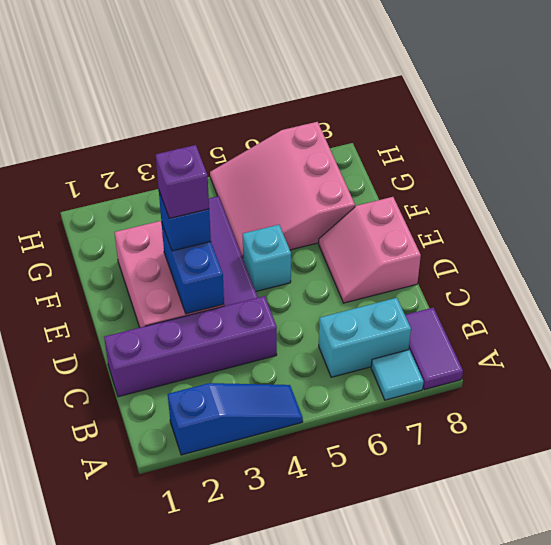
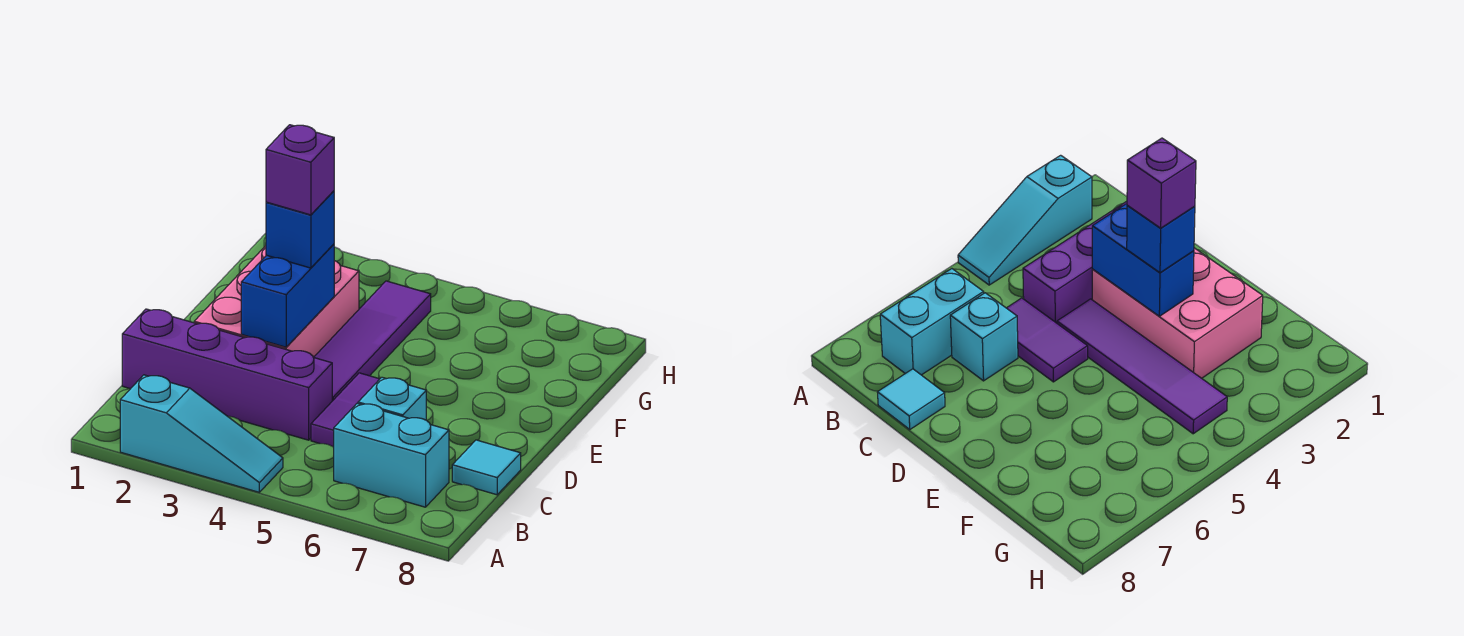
blue slope A2:A4 level 1 top 2 -> cyan slope A2:A4 level 1 top 2
cyan tile A7 level 1 -> cyan tile C8 level 1
purple tile A8:B8 level 1 -> purple tile C5:D5 level 1
pink slope D7:E8 level 1 top 8 -> none
cyan brick E5 level 1 -> cyan brick C6 level 1
pink slope F5:H7 level 1 top 7 -> none

